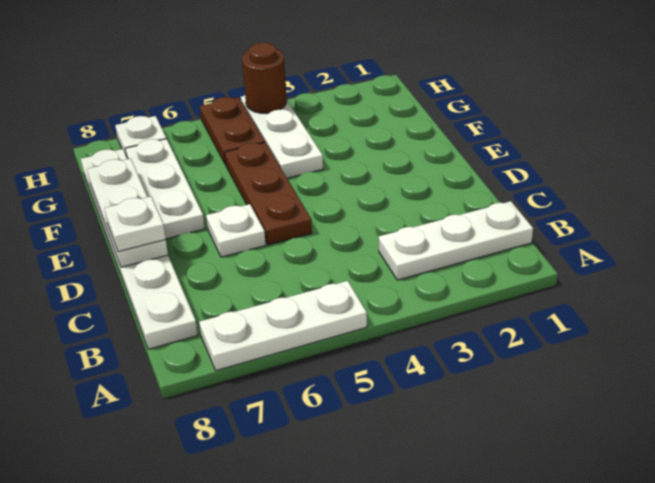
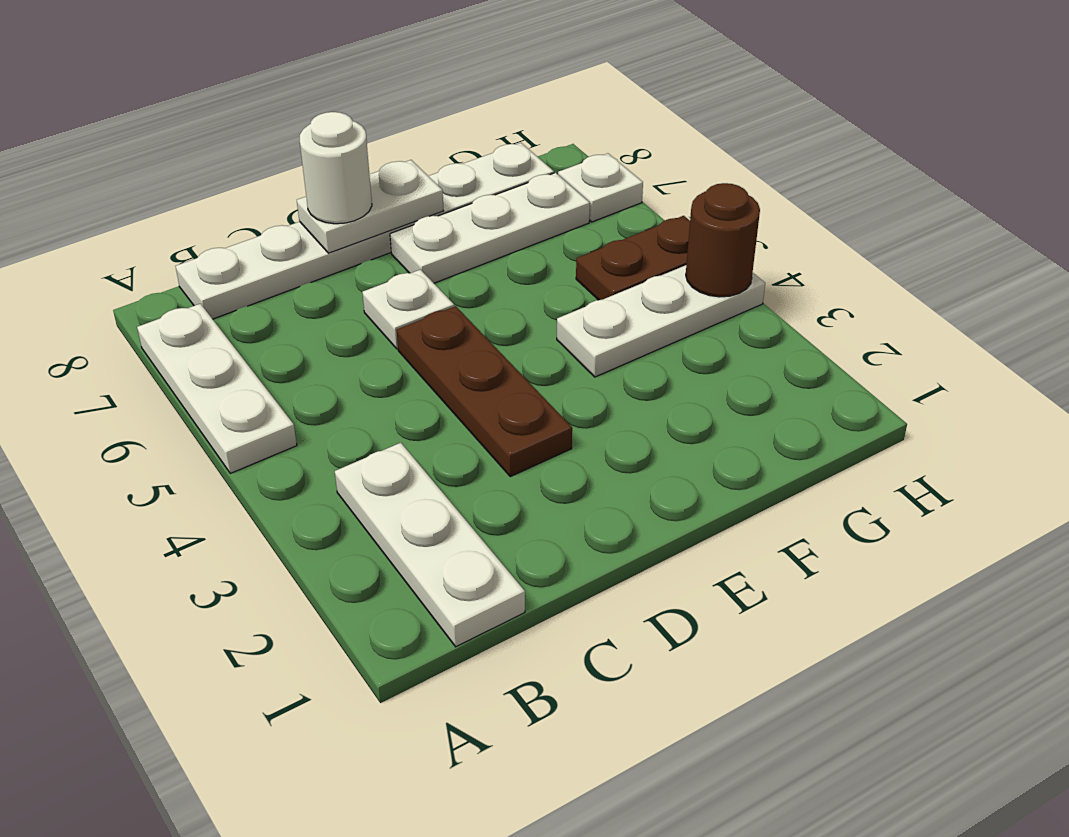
brown plate D5:F5 level 1 -> brown plate D3:D5 level 1
white plate D8:F8 level 2 -> white plate D8:E8 level 2
white plate D8 level 3 -> white round brick D8 level 3

